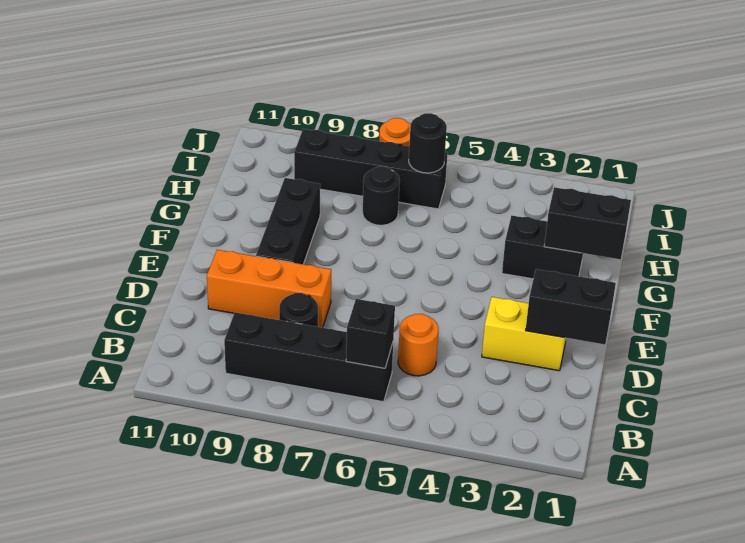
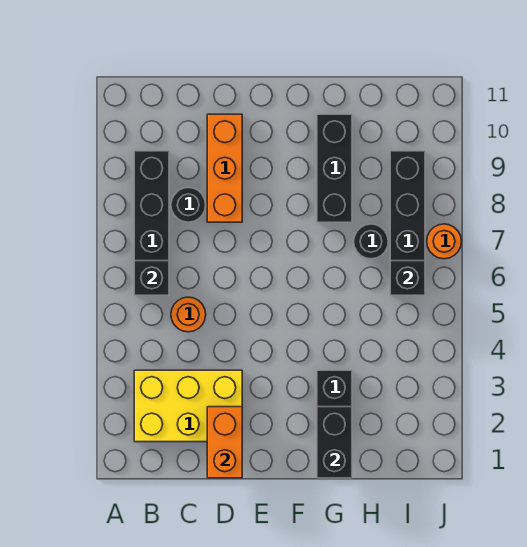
black brick D1:D2 level 2 -> orange brick D1:D2 level 2
yellow brick D2:D3 level 1 -> yellow brick B2:D3 level 1
black brick E9:G9 level 1 -> black brick G8:G10 level 1
black round brick I6 level 2 -> black brick I6 level 2

